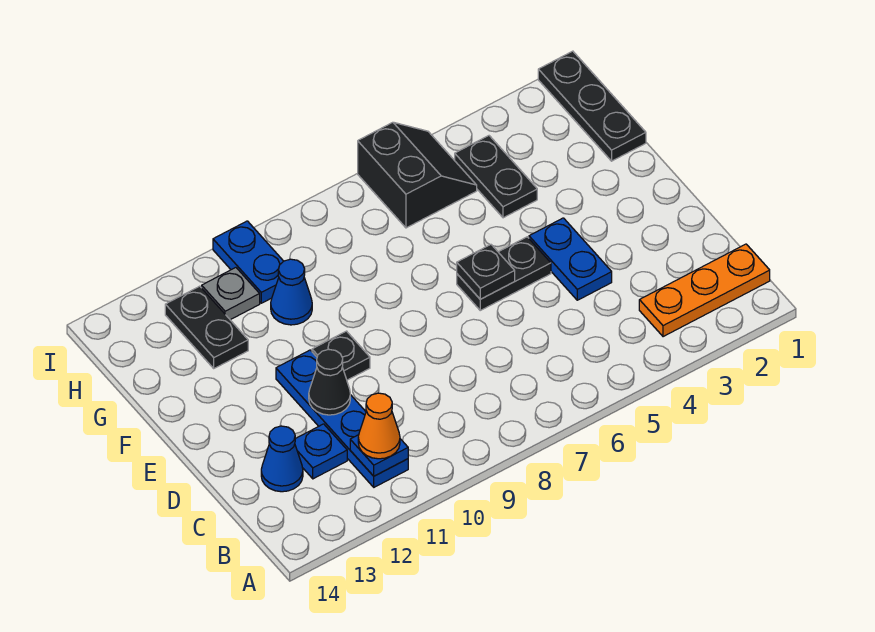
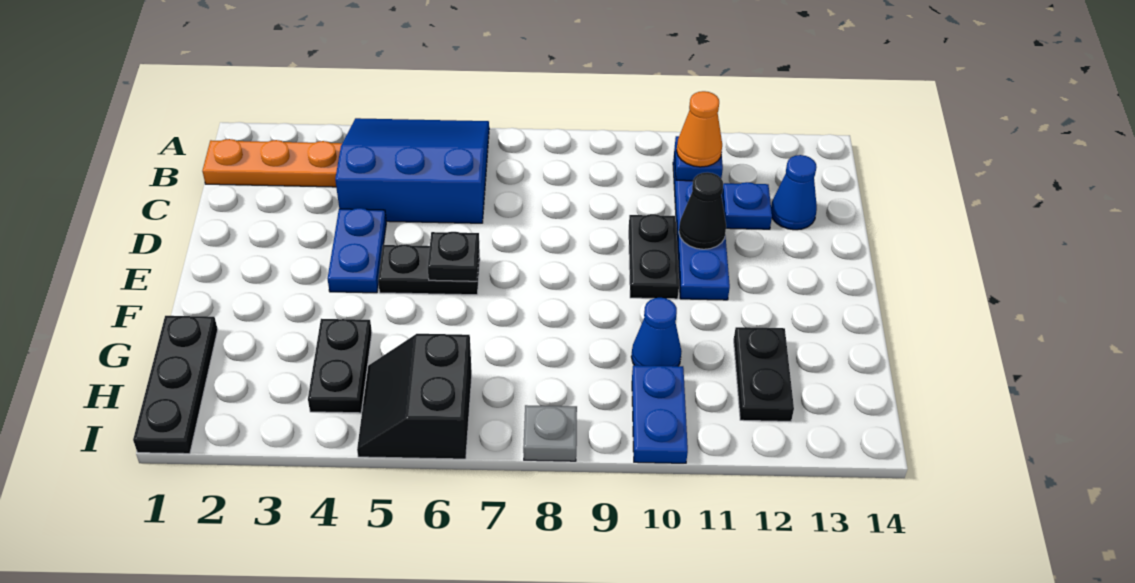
none -> blue slope A4:C6 level 1 top C
black plate E10 level 1 -> black plate D10:E10 level 1
grey plate H11 level 1 -> grey plate I8 level 1

